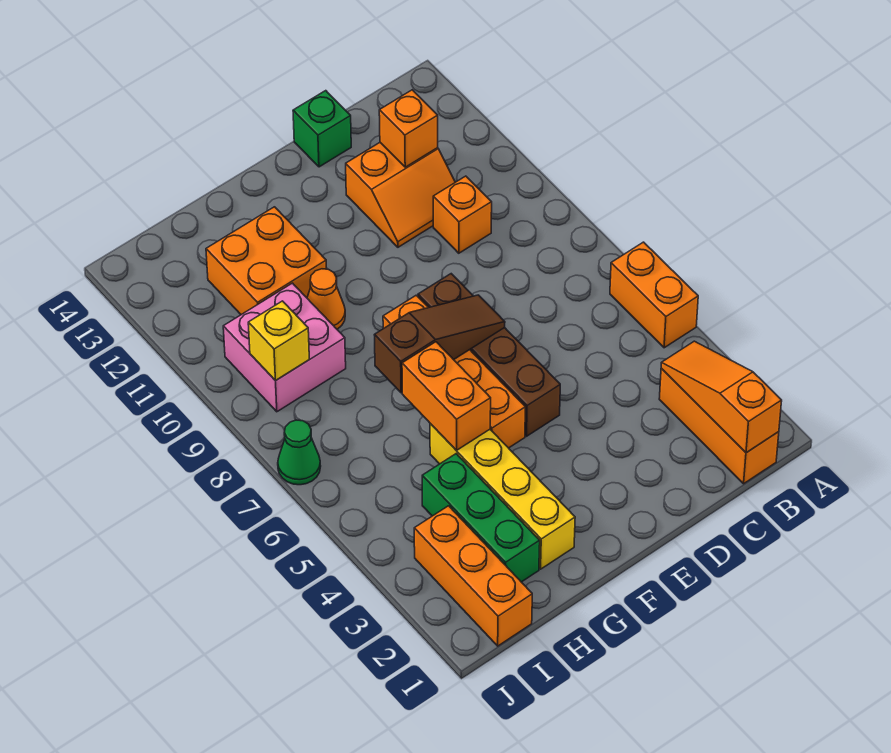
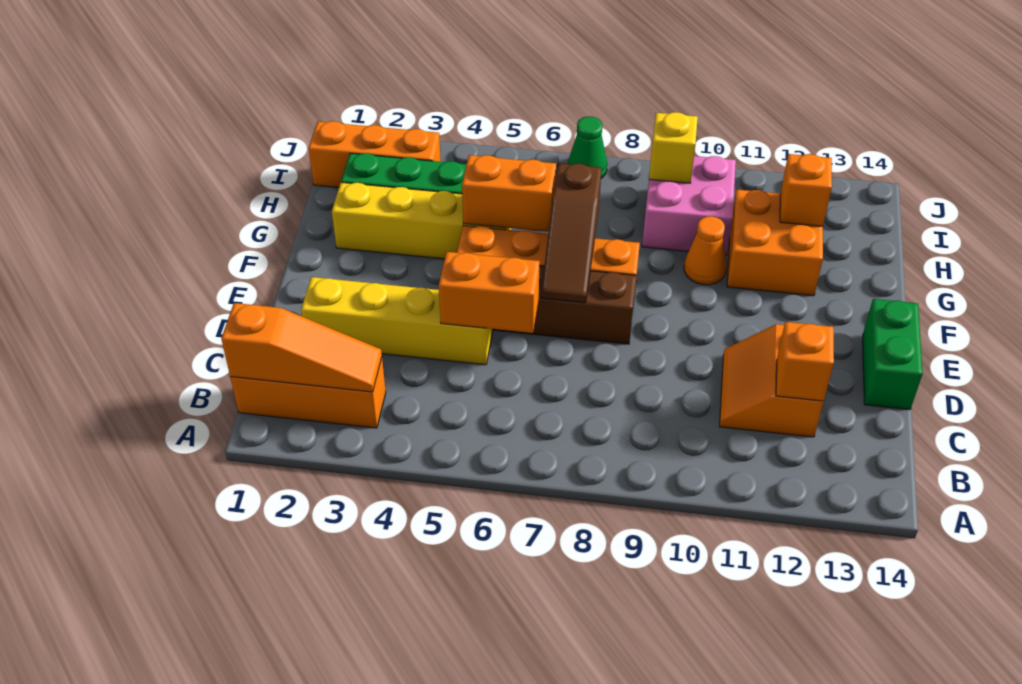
orange brick A5:A6 level 1 -> orange brick D5:D6 level 2
orange brick C10 level 1 -> orange brick H12 level 2
none -> yellow brick D2:D5 level 1
green brick D14 level 1 -> green brick D14:E14 level 1

